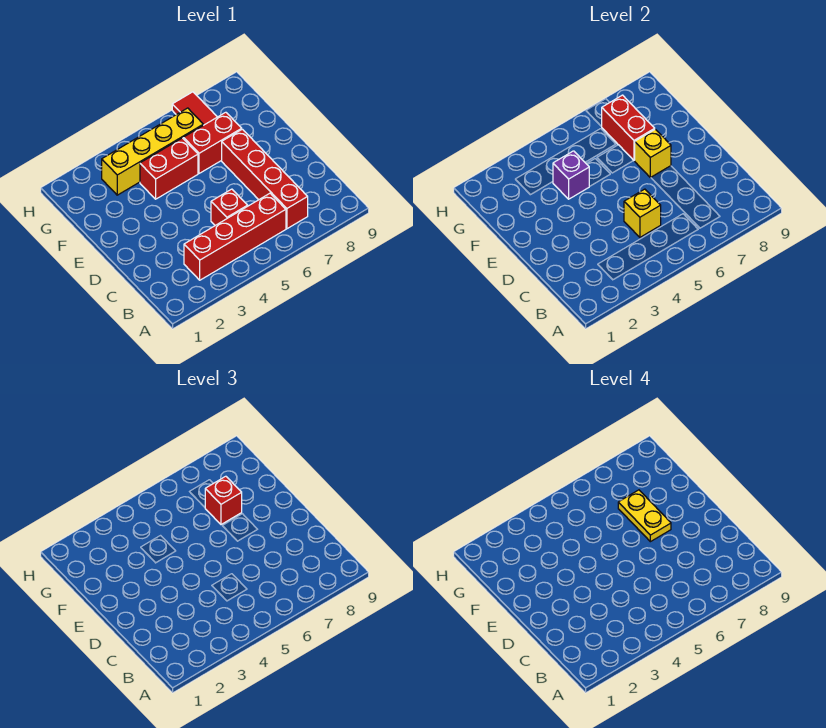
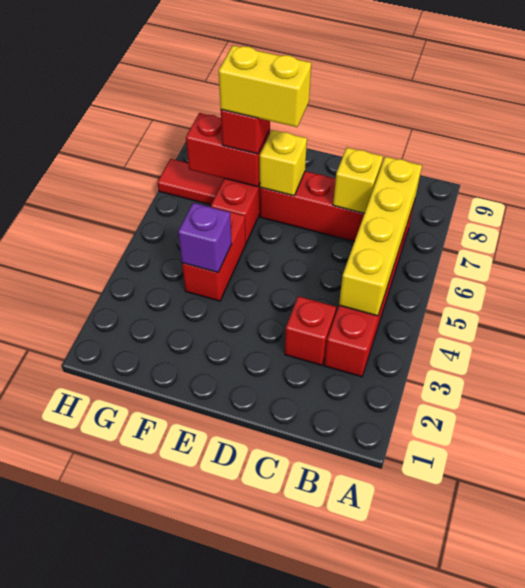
red brick C5 level 1 -> red brick C3 level 1
yellow brick C5 level 2 -> yellow brick C7 level 2
yellow plate E7:F7 level 4 -> yellow brick E7:F7 level 4
yellow brick G3:G6 level 1 -> yellow brick B4:B7 level 2

